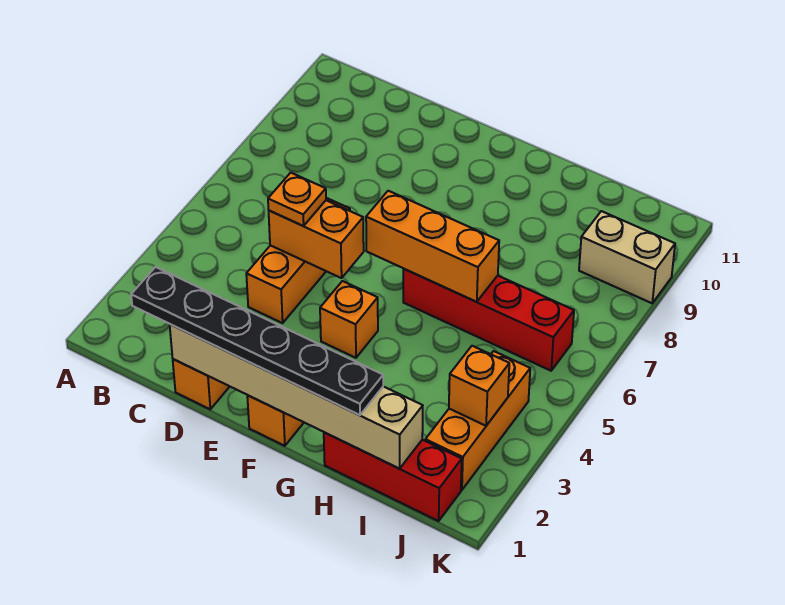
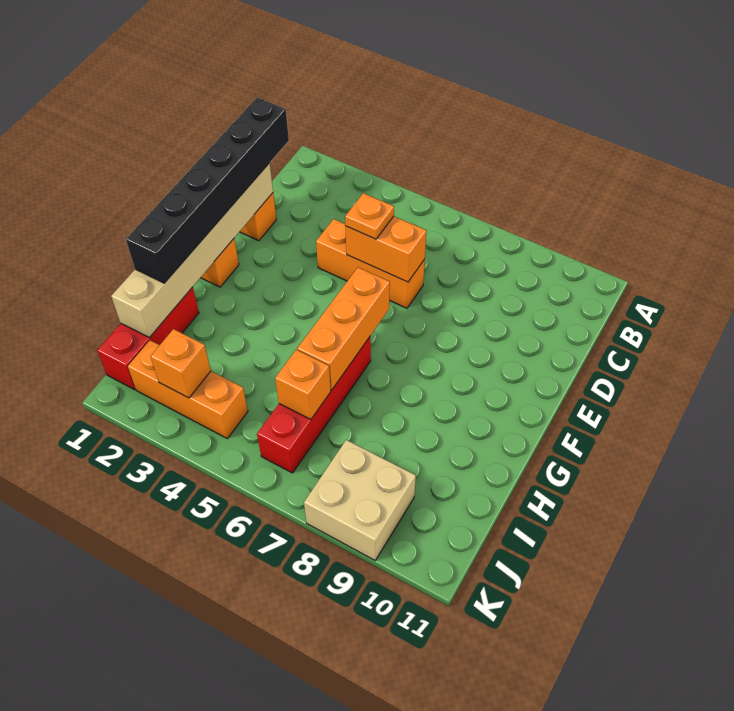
black plate C1:H1 level 3 -> black brick C1:H1 level 3
orange brick D5:E5 level 2 -> orange brick D5:D6 level 2
orange brick F4 level 1 -> orange brick I6 level 2
tan brick J9:K9 level 1 -> tan brick J8:K9 level 1

